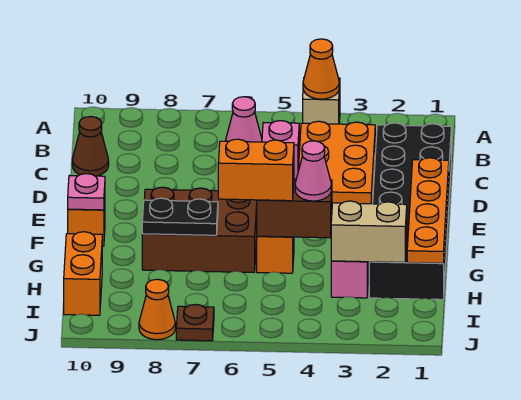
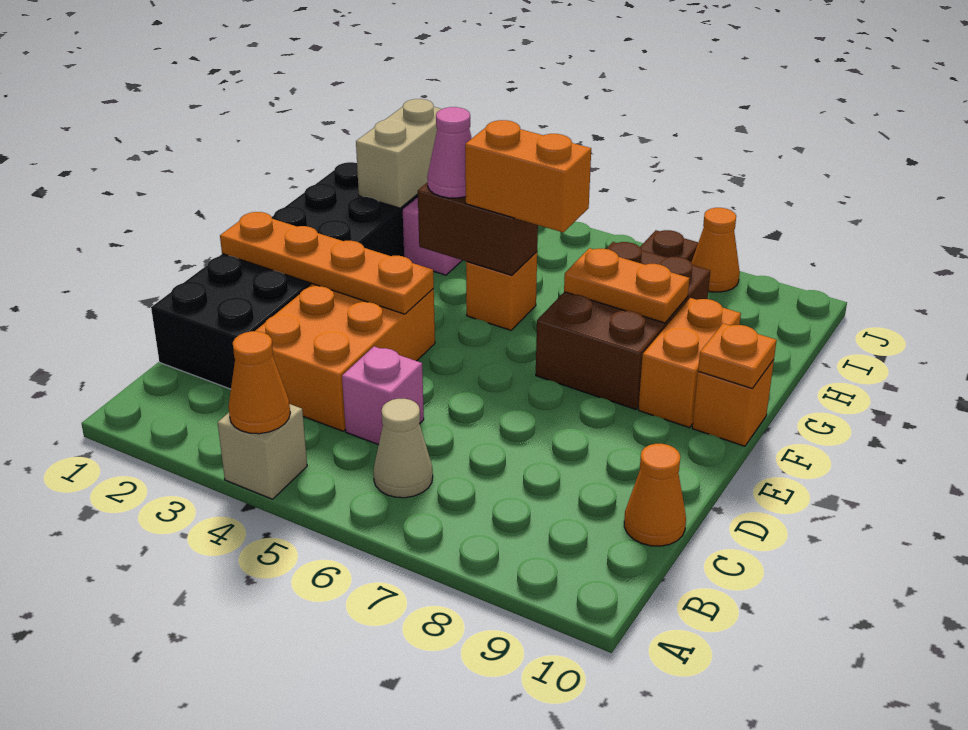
pink cone B6 level 1 -> tan cone B6 level 1
brown cone C10 level 1 -> orange cone C10 level 1
orange plate E1:H1 level 2 -> orange plate E1:E4 level 2
brown brick F6:G8 level 1 -> brown brick F7:H8 level 1
pink plate F10 level 2 -> orange plate F10 level 2
black plate G7:G8 level 2 -> orange plate G7:G8 level 2
tan brick H2:H3 level 2 -> tan brick H2:I2 level 2
orange brick H10:I10 level 1 -> orange brick F9:G9 level 1

